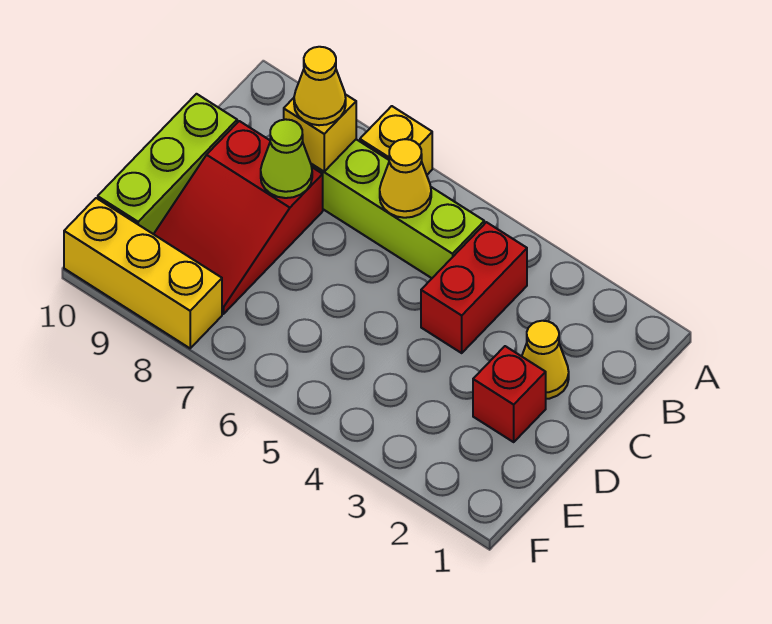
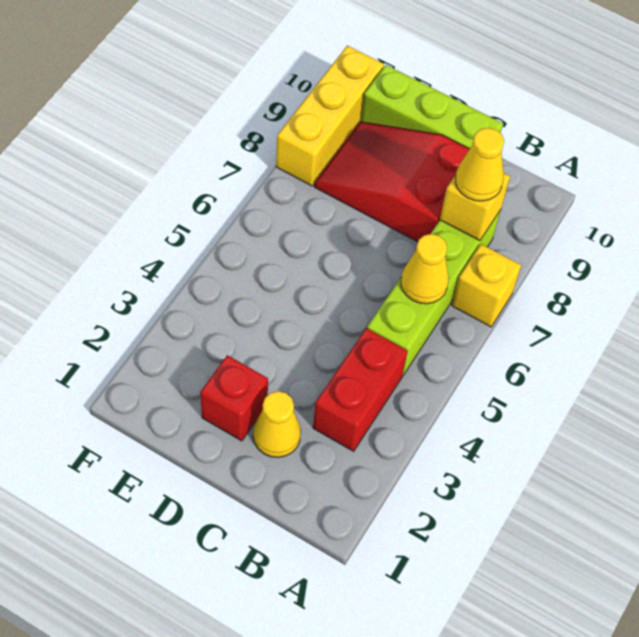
red brick B4:C4 level 1 -> red brick B3:B4 level 1
lime cone C8 level 2 -> none

